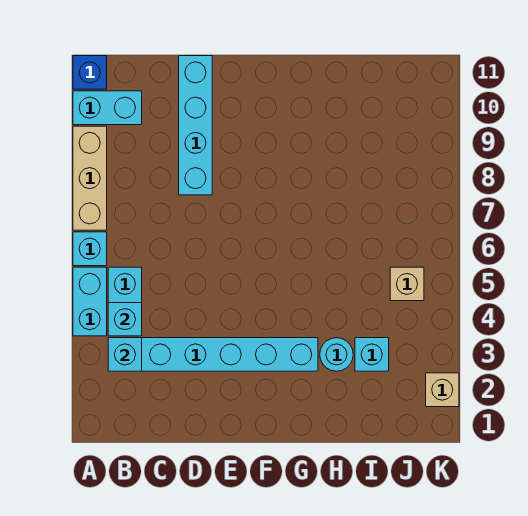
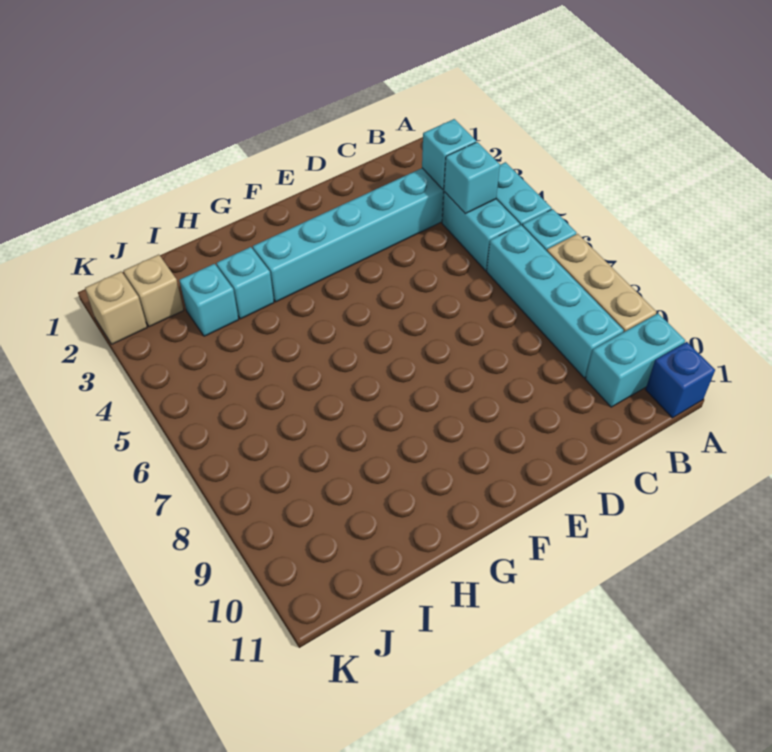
cyan brick D8:D11 level 1 -> cyan brick B6:B9 level 1
cyan round brick H3 level 1 -> cyan brick H3 level 1
tan brick J5 level 1 -> tan brick J2 level 1

